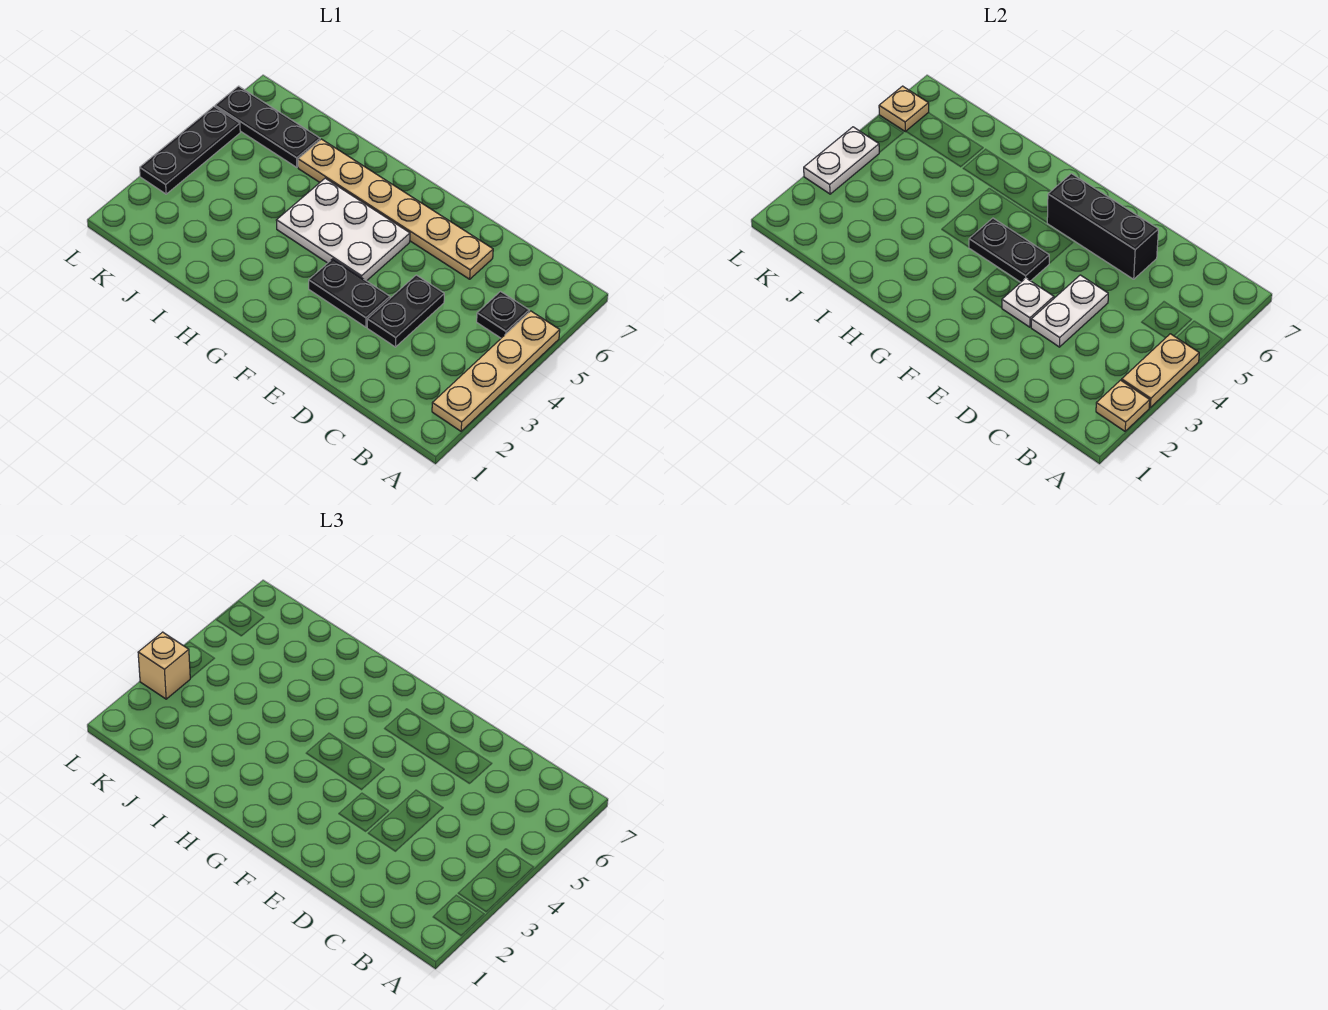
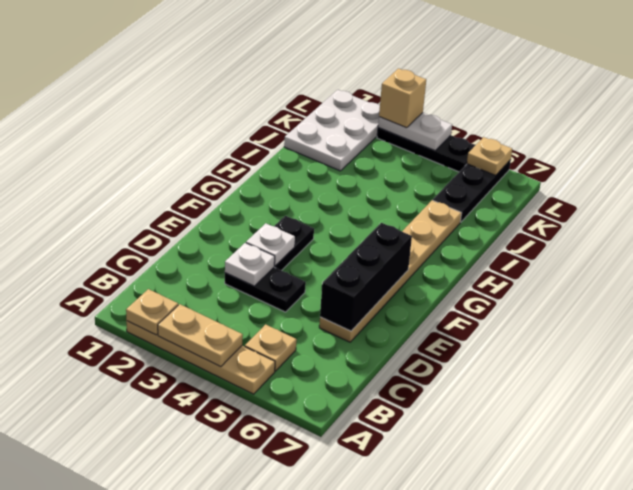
black plate B5 level 1 -> tan plate B5 level 1
white plate D3:D4 level 2 -> white plate D3 level 2
white plate F4:H5 level 1 -> white plate J1:L2 level 1
black plate F4:G4 level 2 -> none

